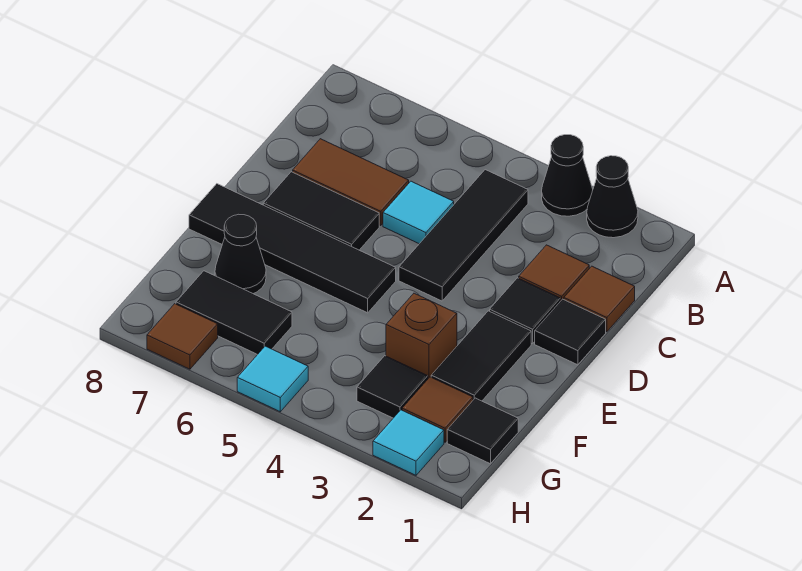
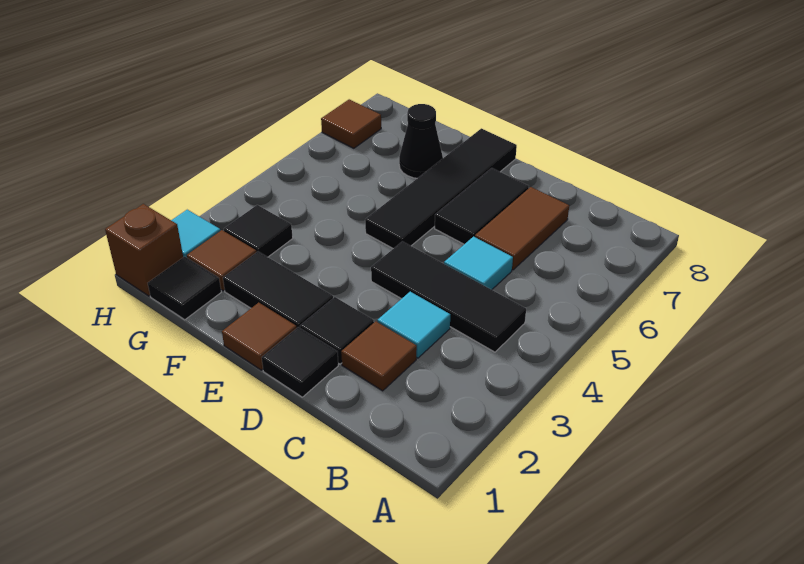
black cone A2 level 1 -> none
black cone A3 level 1 -> none
brown tile C1 level 1 -> brown tile E1 level 1
brown brick F3 level 1 -> brown brick H1 level 1
black tile G6:G7 level 1 -> none
cyan tile H5 level 1 -> cyan tile C3 level 1

